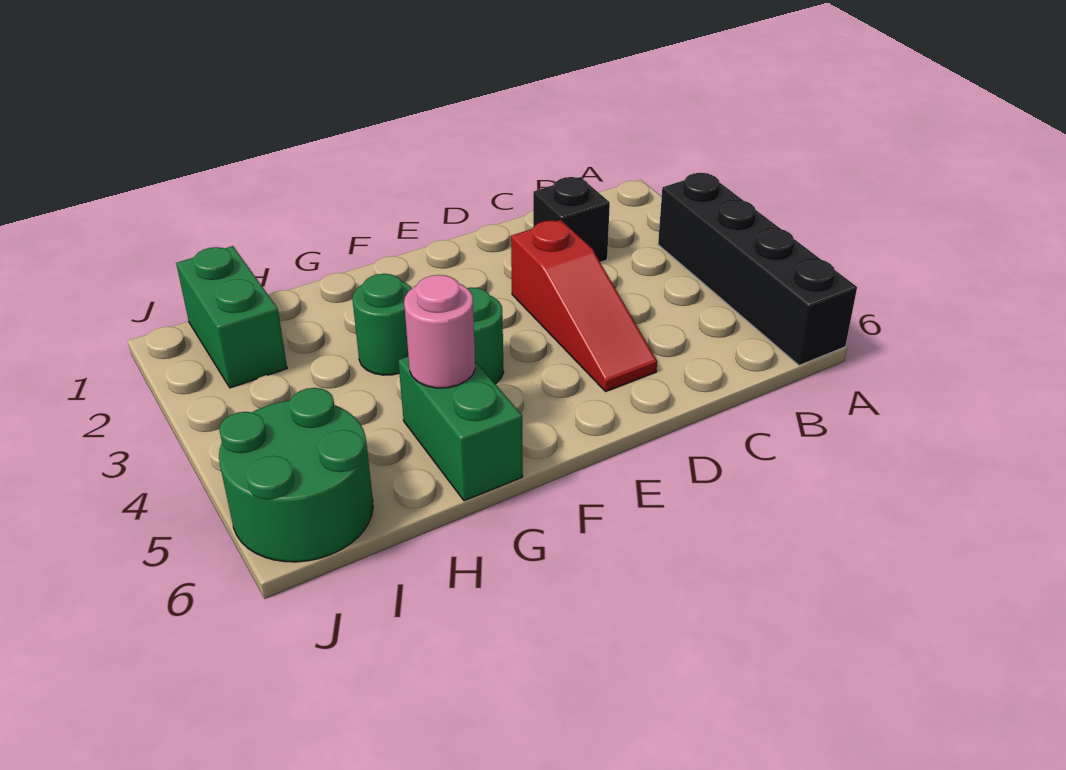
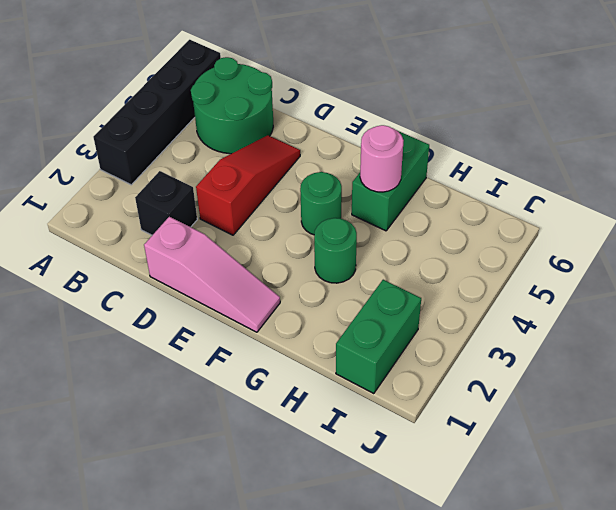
none -> pink slope D1:F1 level 1 top D
green round brick I5:J6 level 1 -> green round brick B5:C6 level 1

